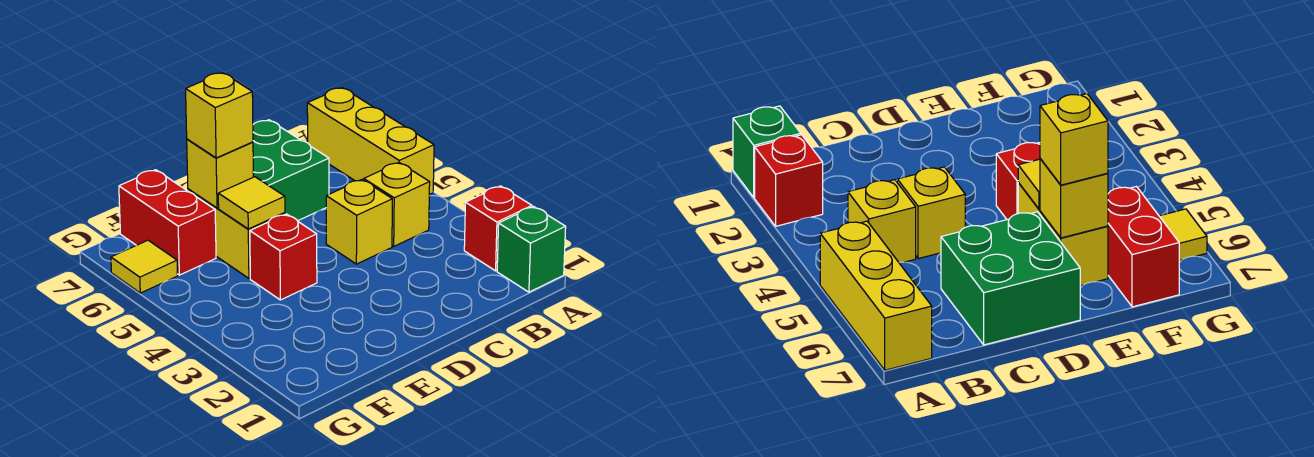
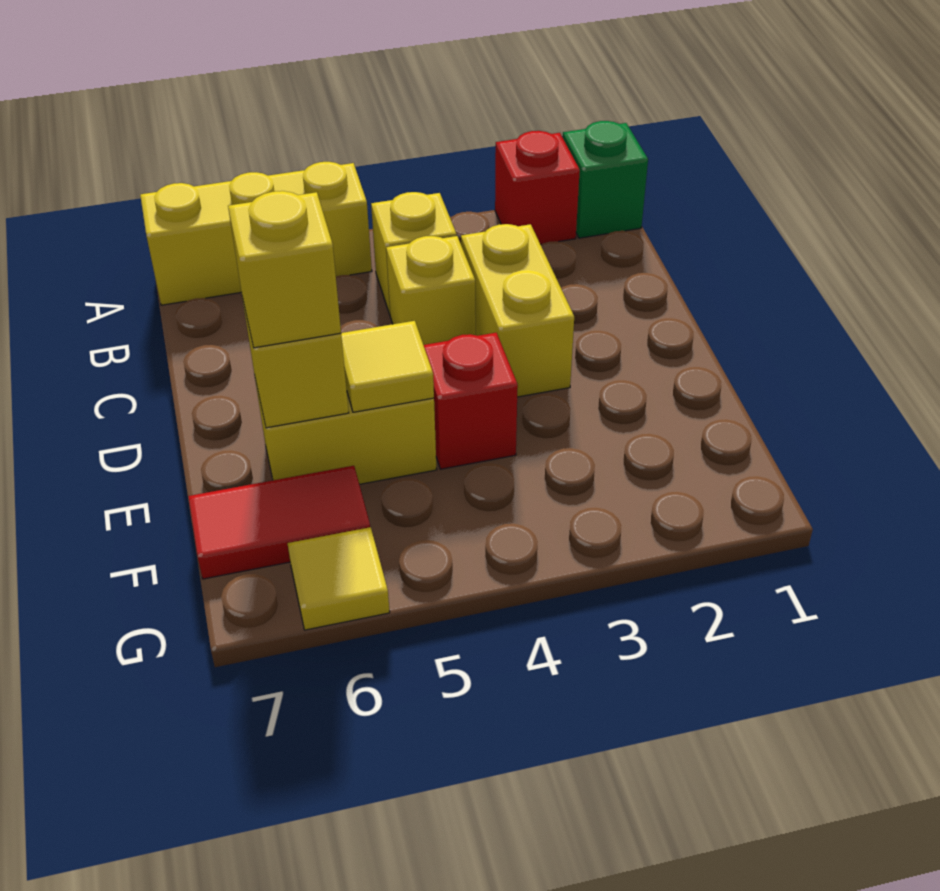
none -> yellow brick C3:D3 level 1
green brick C6:D7 level 1 -> none
red brick F6:F7 level 1 -> red tile F6:F7 level 1

